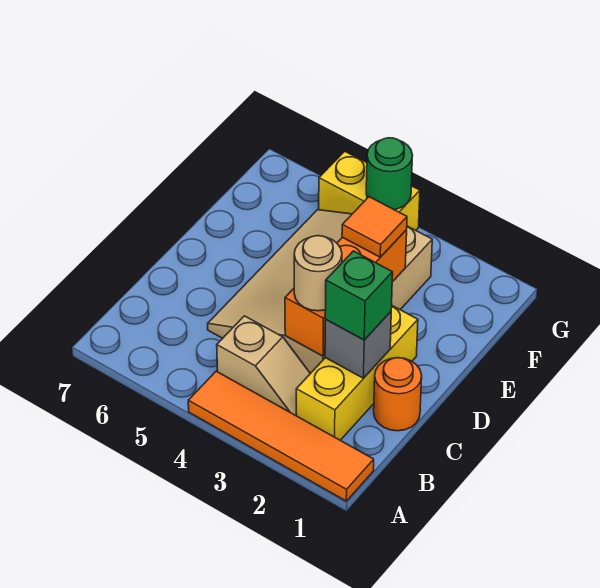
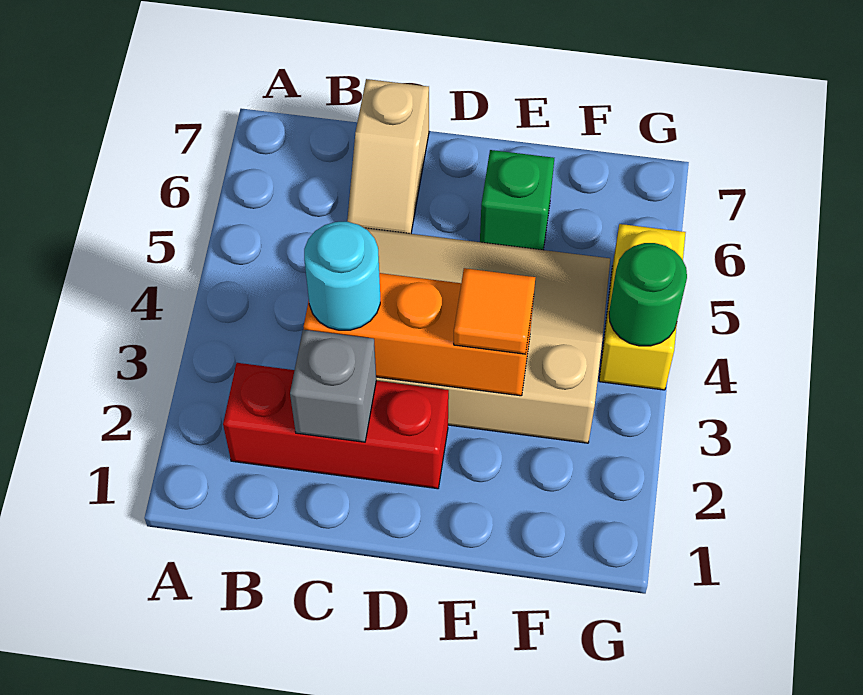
orange tile A1:A4 level 1 -> none
yellow brick B2:D2 level 1 -> red brick B2:D2 level 1
tan slope B3:B4 level 1 top 4 -> tan slope C6:C7 level 1 top 7
orange round brick C1 level 1 -> none
green brick C2 level 3 -> green brick E6 level 1
tan round brick C3 level 3 -> cyan round brick C3 level 3

